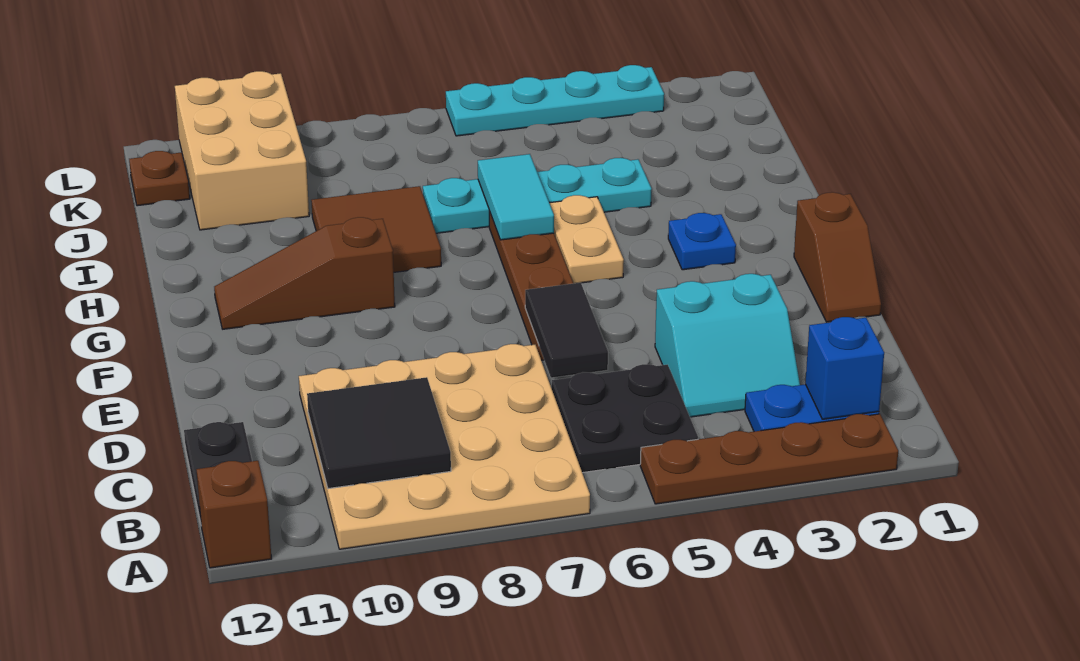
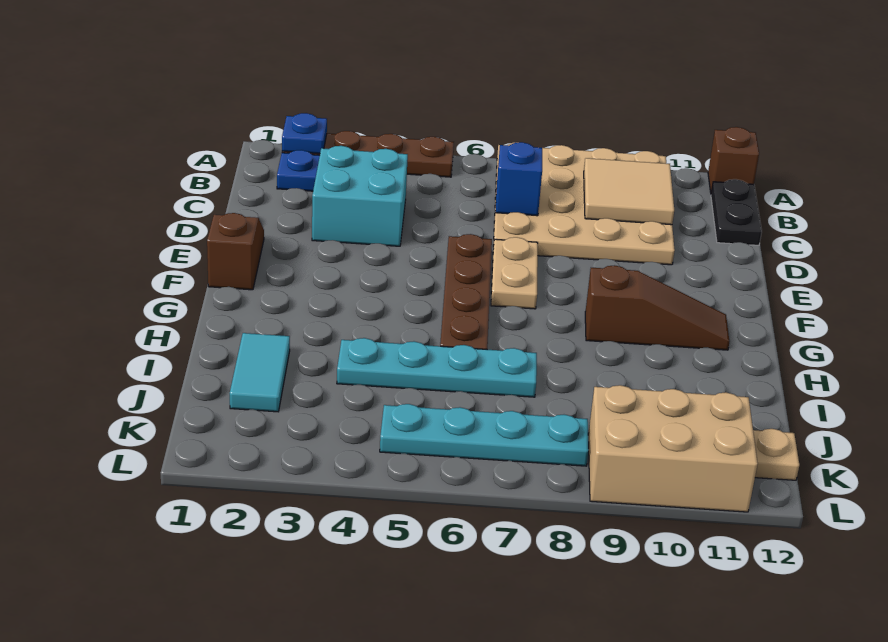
blue brick B2 level 2 -> blue brick C7 level 2
black plate B5:C6 level 1 -> none
black tile B9:C10 level 2 -> tan tile B9:C10 level 2
cyan slope C3:D4 level 1 top D -> cyan brick C3:D4 level 1
black tile D6:E6 level 2 -> none
blue plate G3 level 1 -> blue plate A2 level 2
tan plate G5:H5 level 1 -> tan plate E7:F7 level 1
cyan tile H6:I6 level 2 -> cyan tile I2:J2 level 1
brown tile H8:I9 level 1 -> none
tan brick J10:L11 level 1 -> tan brick K9:L11 level 1
brown plate K12 level 1 -> tan plate K12 level 1
cyan plate L3:L6 level 1 -> cyan plate K5:K8 level 1

